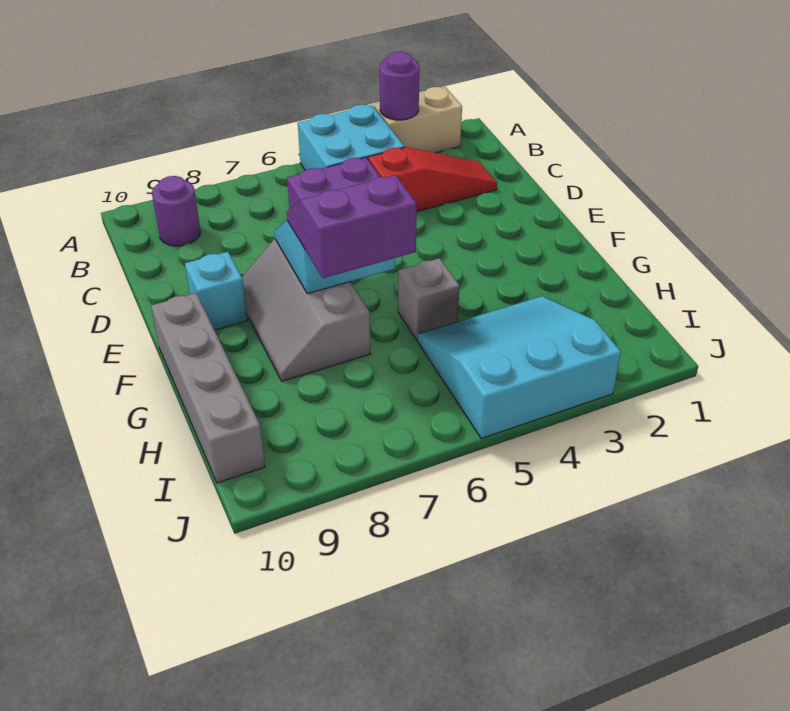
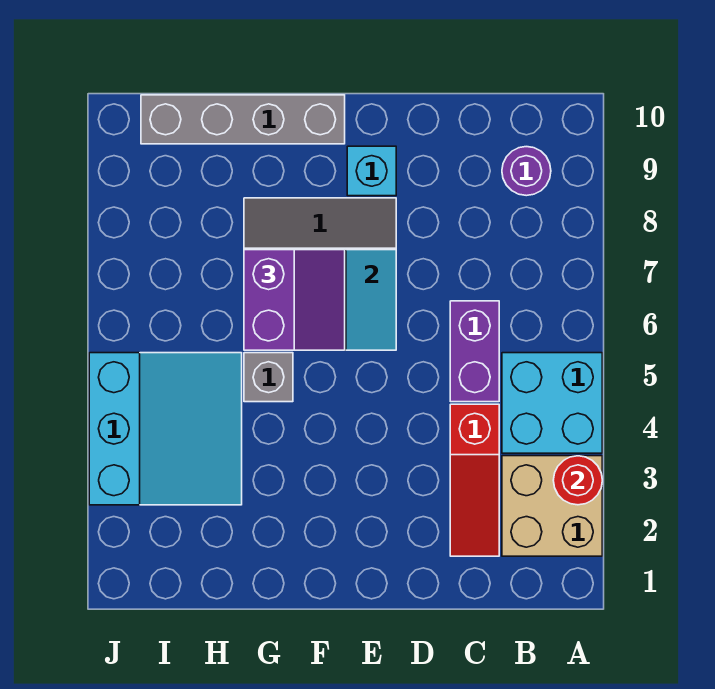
tan brick A2:A3 level 1 -> tan brick A2:B3 level 1
purple round brick A3 level 2 -> red round brick A3 level 2

